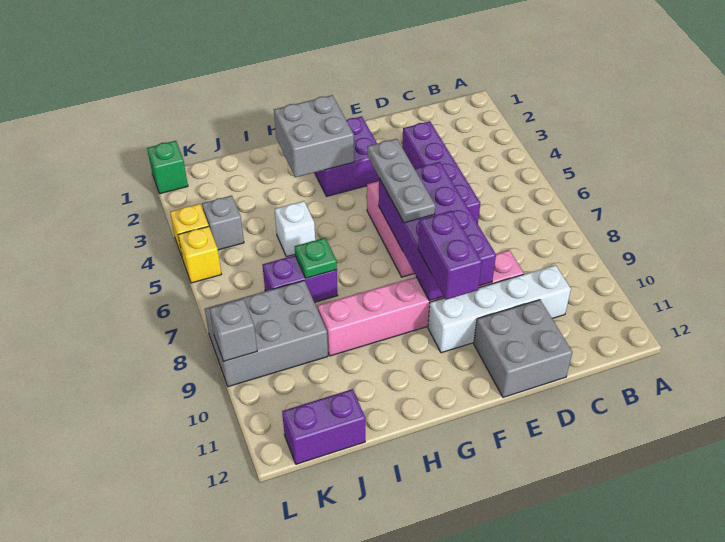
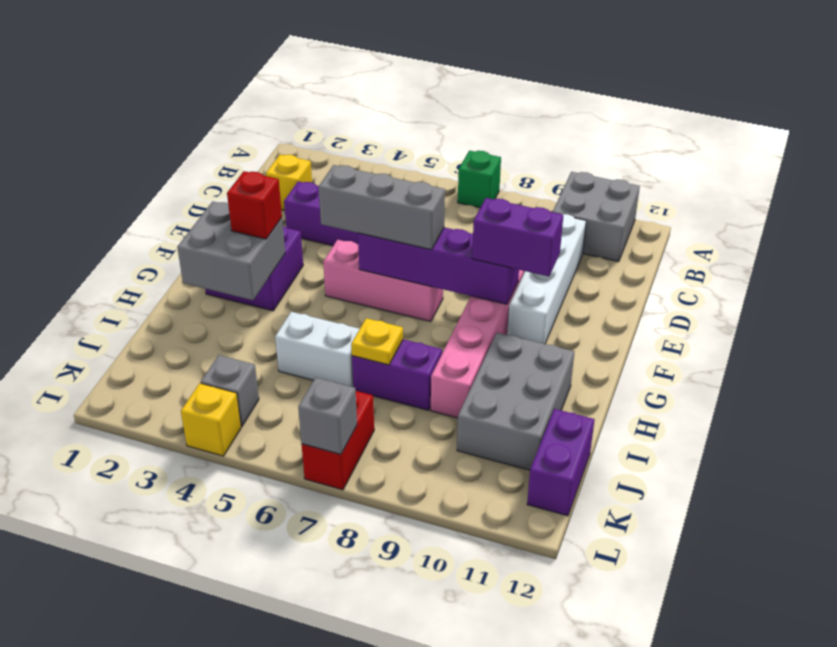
grey brick D11:E12 level 1 -> grey brick A10:B11 level 1
purple brick E6:F9 level 2 -> purple brick F6:F9 level 2
grey plate F5:F7 level 3 -> grey brick F5:F7 level 3
none -> red brick G3 level 3
white brick I5 level 1 -> white brick I5:I6 level 1
purple brick I7:J7 level 1 -> purple brick I7:I8 level 1
green plate I7 level 2 -> yellow plate I7 level 2
grey brick J8:L9 level 1 -> grey brick H10:J11 level 1
none -> red brick K7:L7 level 1
green brick L1 level 1 -> green brick A7 level 1
yellow brick L5 level 1 -> yellow brick C2 level 1
grey brick L9 level 2 -> grey brick L7 level 2

